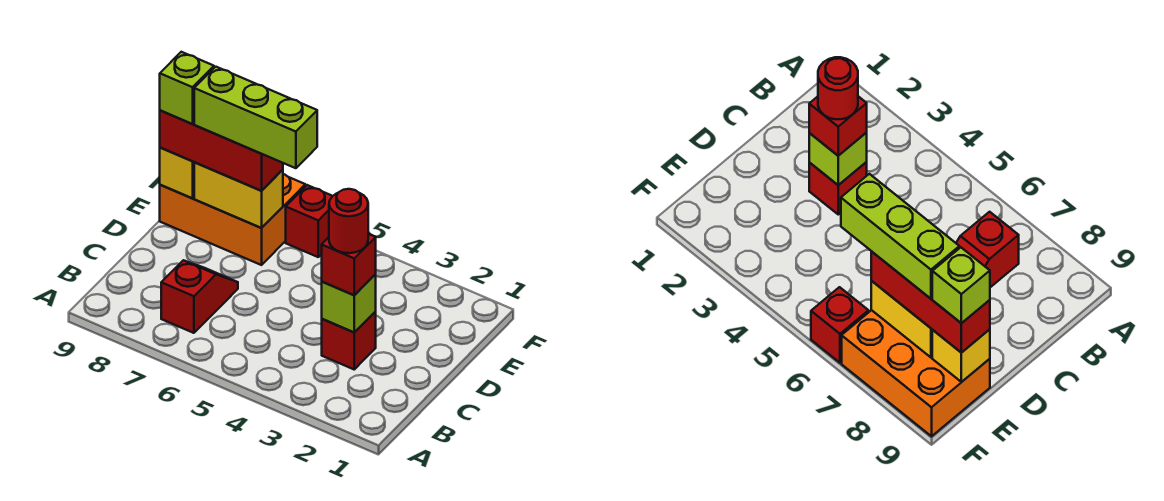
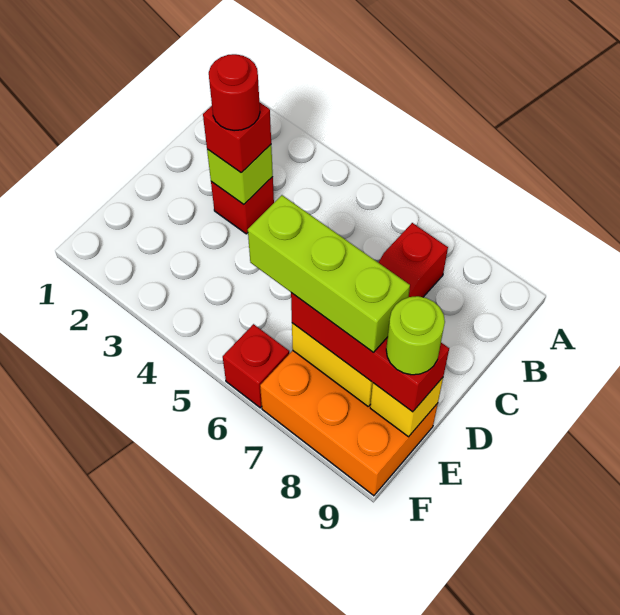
lime brick E9 level 4 -> lime round brick E9 level 4

